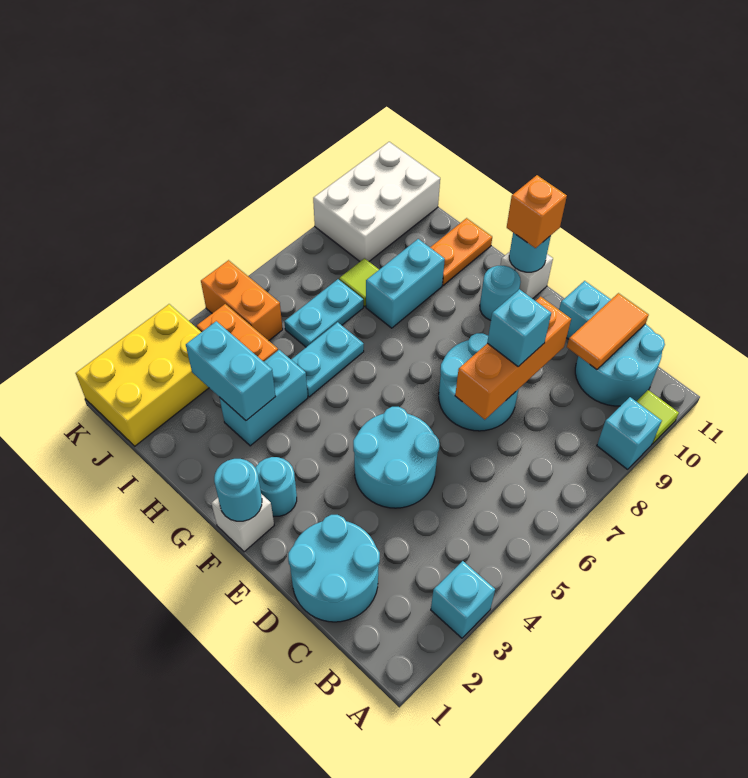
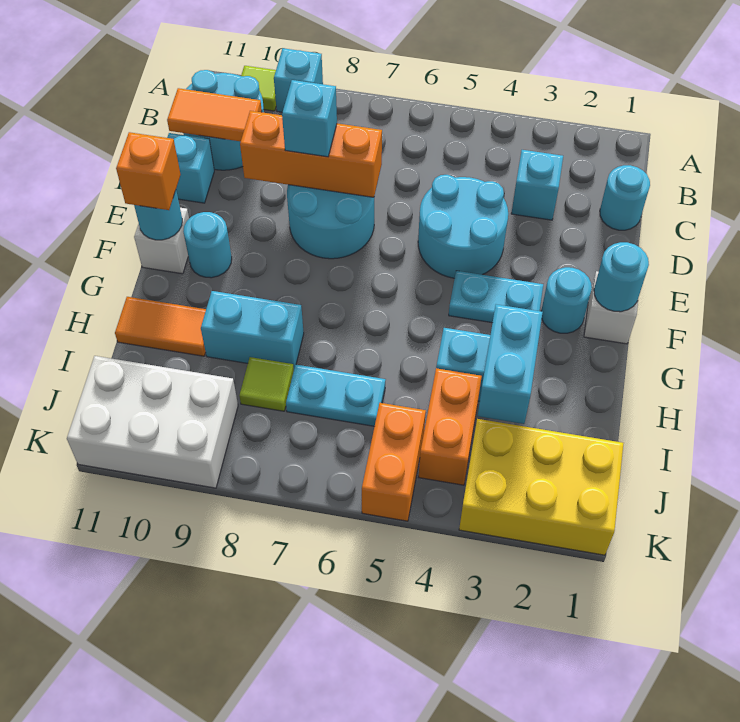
cyan brick A3 level 1 -> cyan brick C3 level 1
cyan round brick C1:D2 level 1 -> cyan round brick C1 level 1
cyan plate H5:H6 level 1 -> cyan plate F3:F4 level 1
orange plate H10:H11 level 1 -> orange tile H10:H11 level 1

